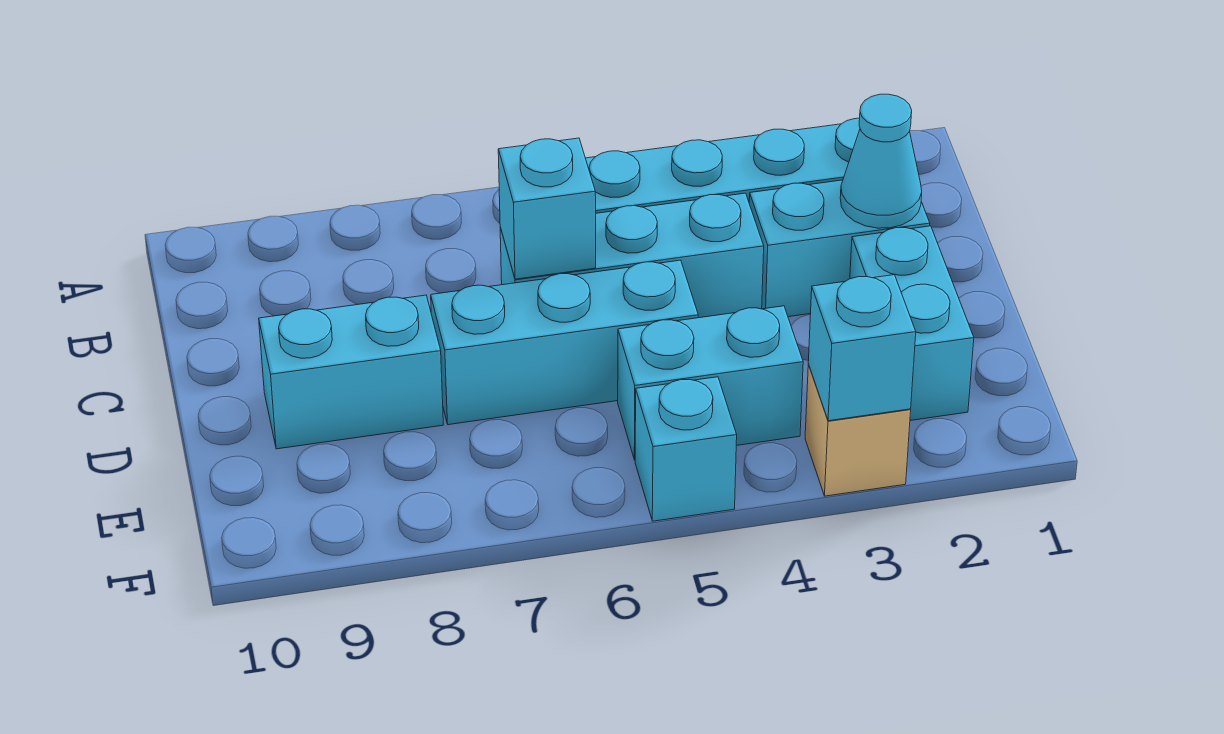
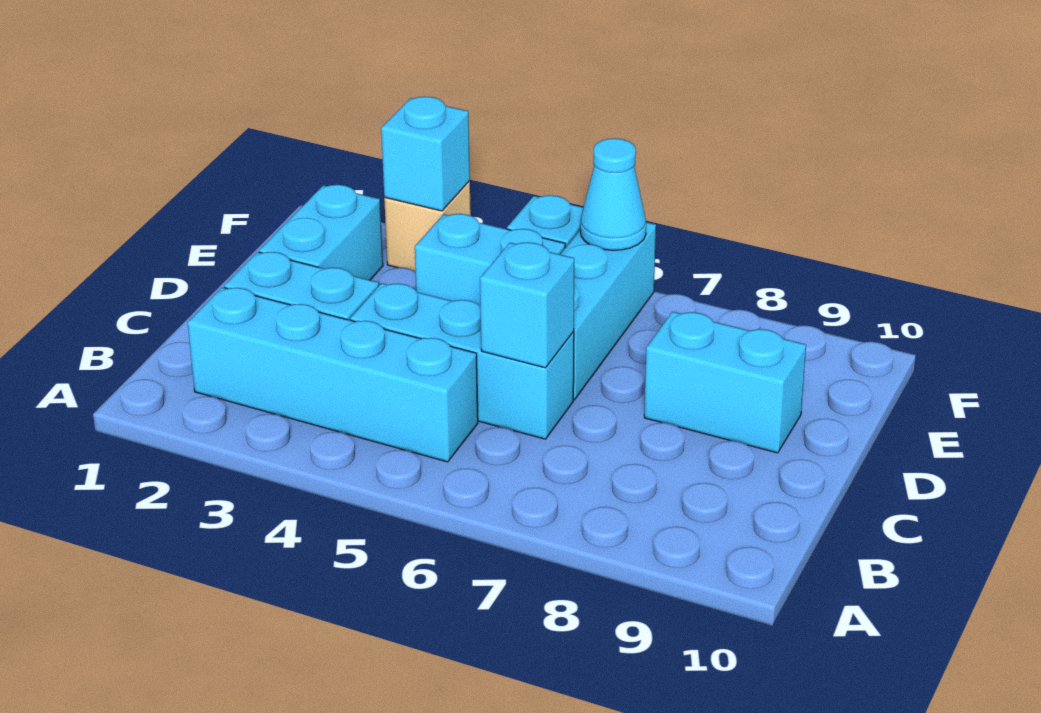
cyan cone C2 level 2 -> cyan cone F6 level 2
cyan brick D5:D7 level 1 -> cyan brick D6:F6 level 1

